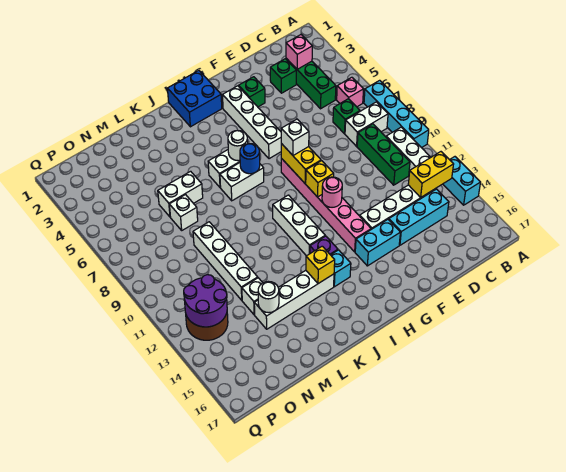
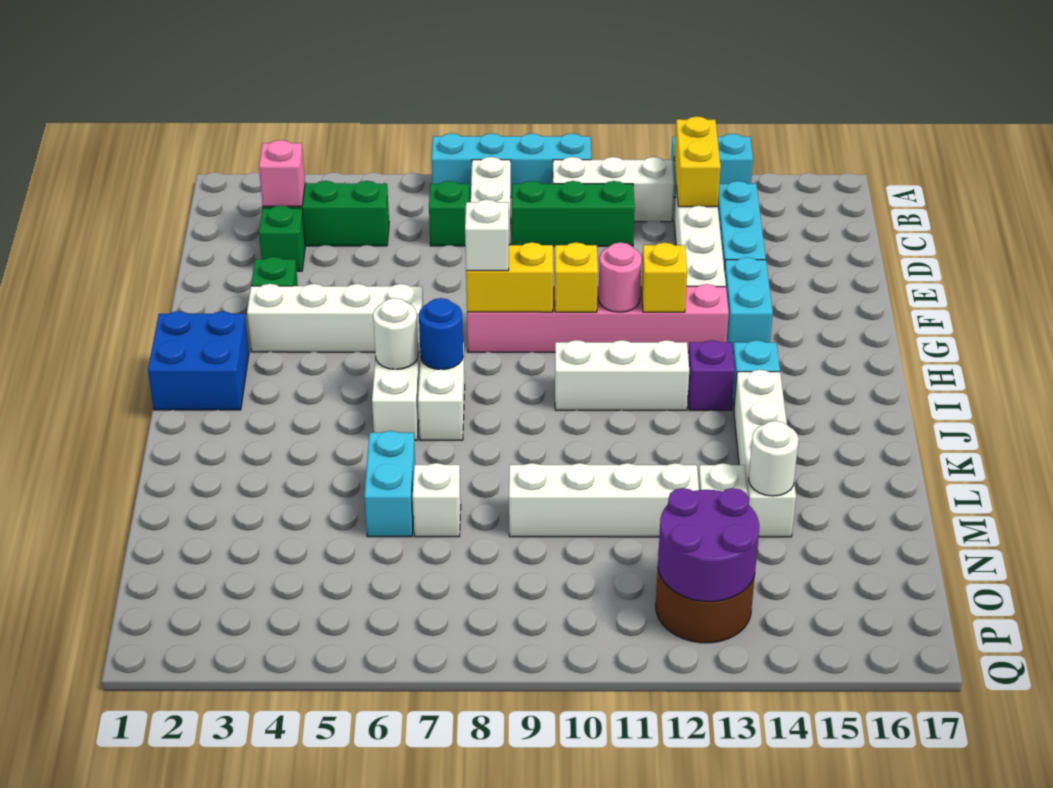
pink brick B6 level 1 -> none
yellow brick J14 level 2 -> yellow brick G12 level 2
white brick L6:M6 level 1 -> cyan brick L6:M6 level 1

